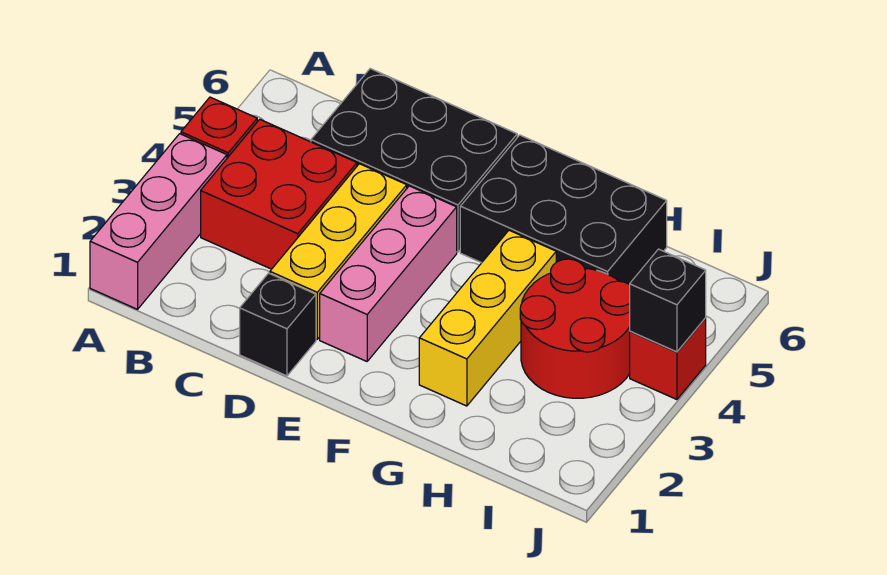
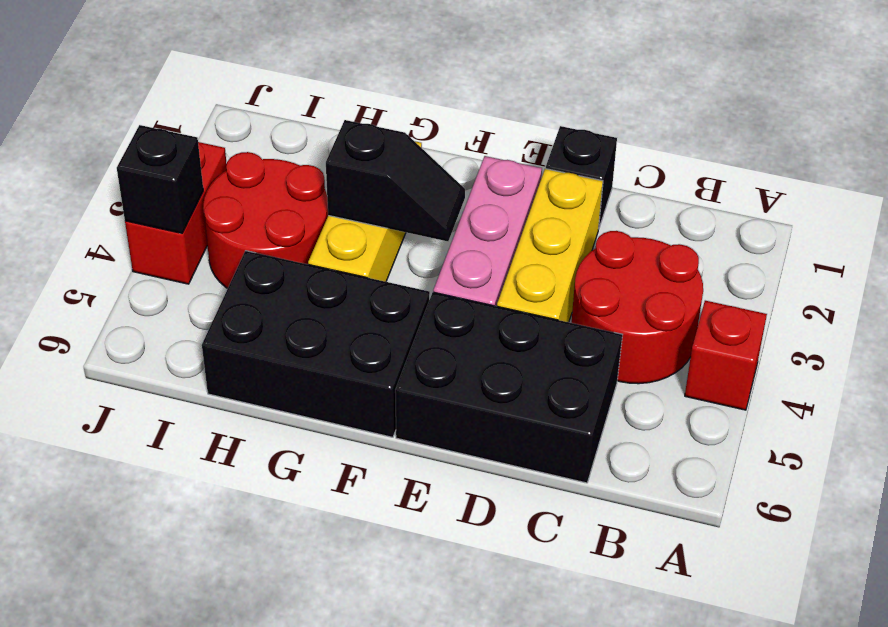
pink brick A1:A3 level 1 -> none
red brick B3:C4 level 1 -> red round brick B3:C4 level 1
none -> black slope F3:G3 level 2 top G
red brick J4 level 1 -> red brick J3:J4 level 1

